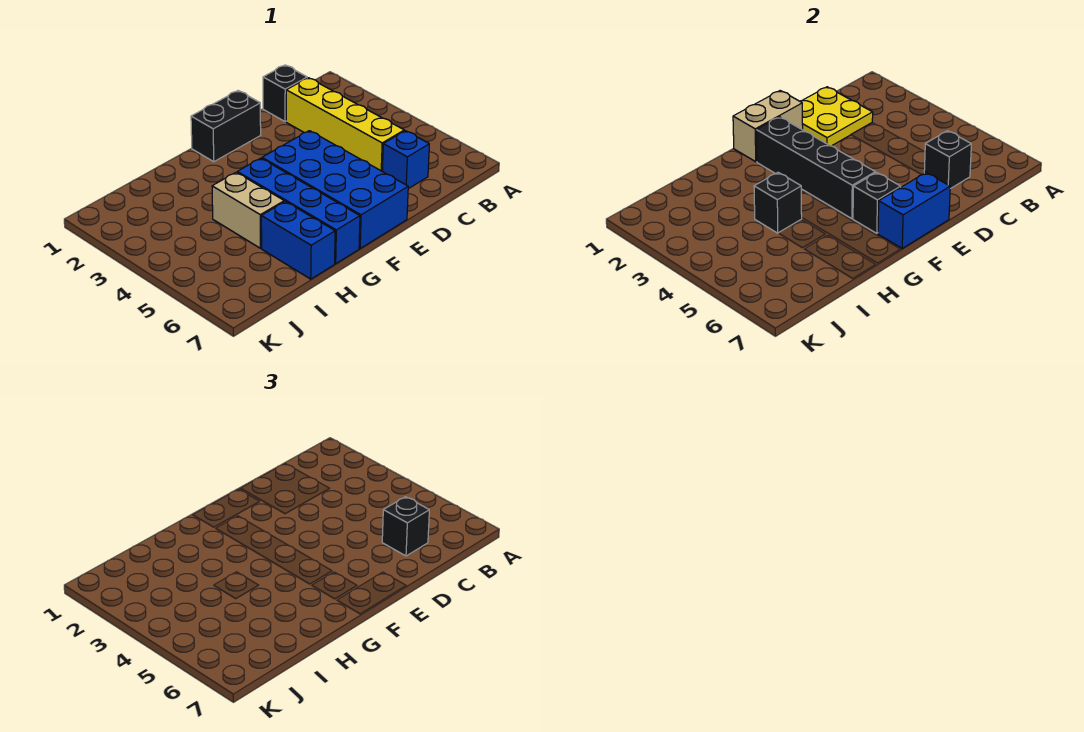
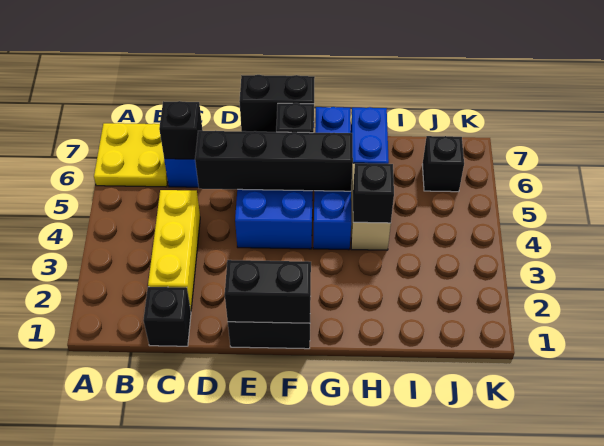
yellow plate C1:D2 level 2 -> yellow plate A6:B7 level 1
yellow brick C2:C5 level 1 -> yellow brick C2:C4 level 1
black brick C6 level 3 -> black brick J6 level 1
tan brick E1:F1 level 2 -> black brick E1:F1 level 2
blue brick E7:F7 level 2 -> black brick E7:F7 level 2
black brick F2:F5 level 2 -> black brick D5:G5 level 2

